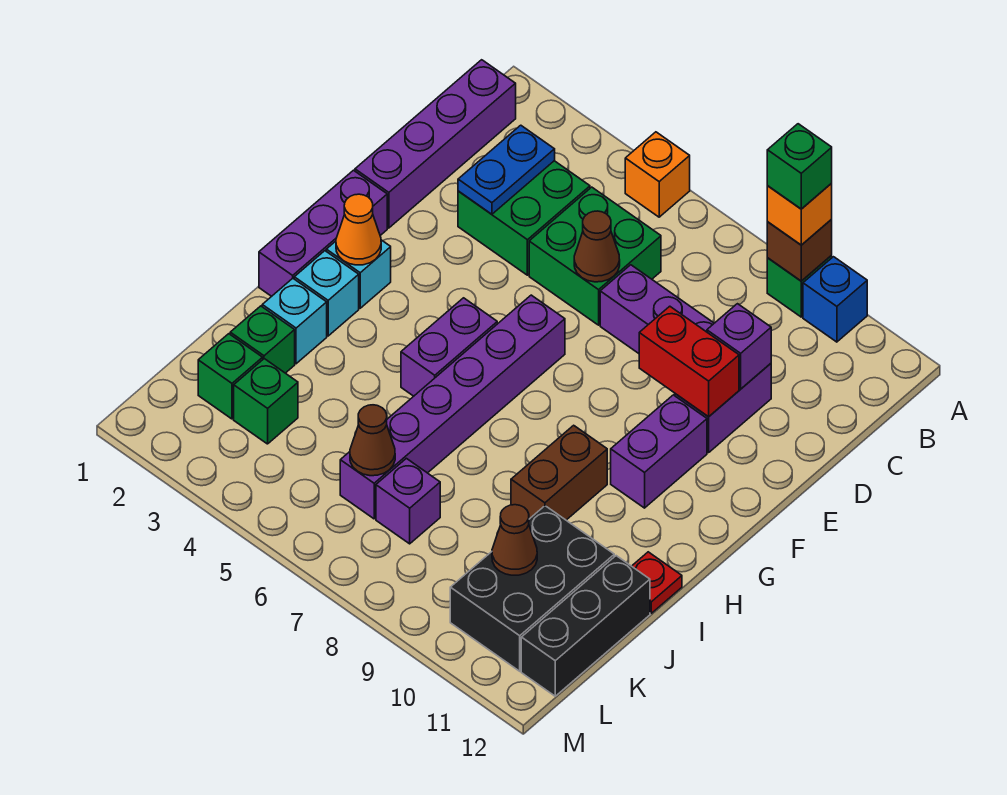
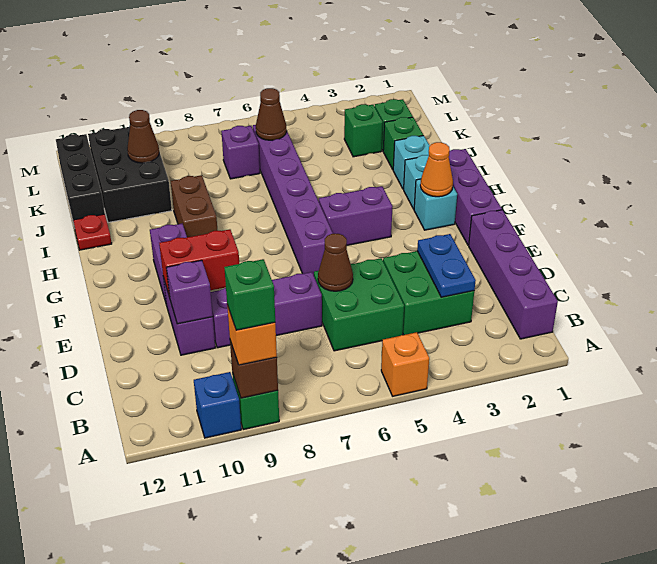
purple brick G5:H5 level 1 -> purple brick G4:G5 level 1

